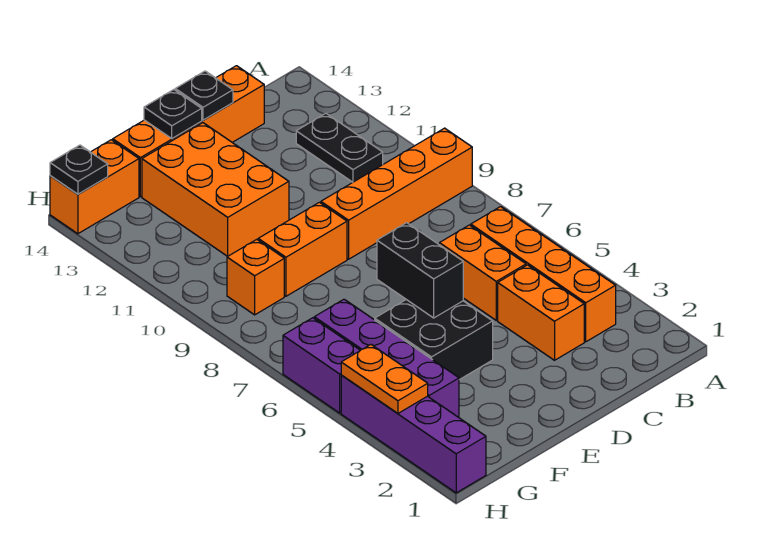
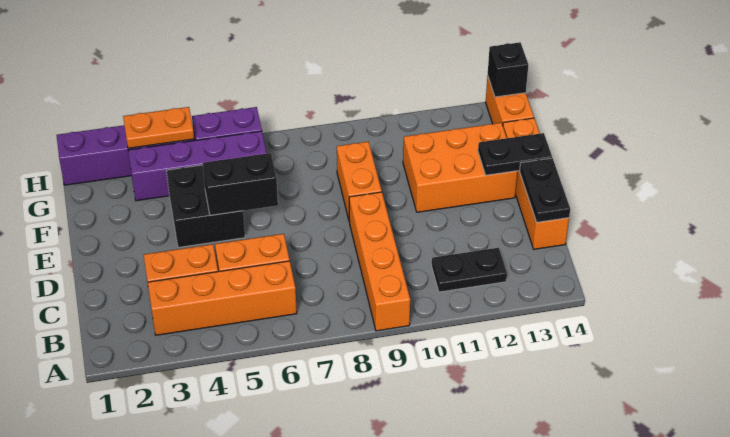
black plate D14 level 2 -> black plate C14:D14 level 2
black plate E14 level 2 -> black plate E13:E14 level 2
orange brick G9 level 1 -> none
black plate H14 level 2 -> black brick H14 level 2

